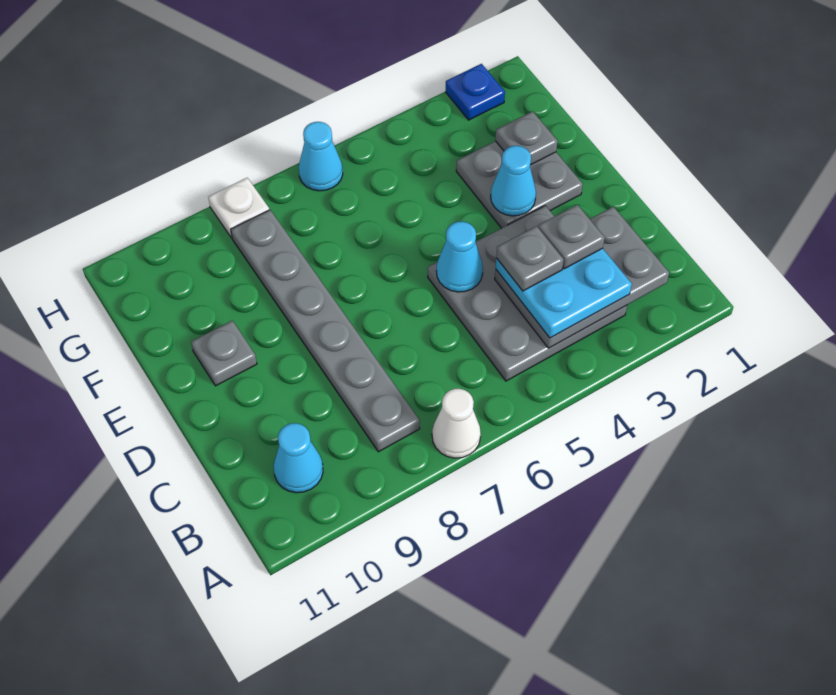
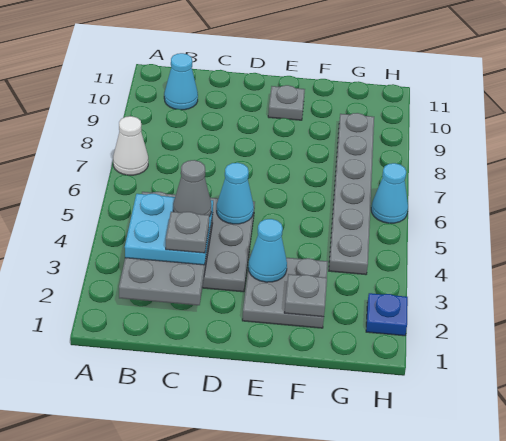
grey plate B8:G8 level 1 -> grey plate G4:G9 level 1
grey plate C4 level 4 -> grey cone C4 level 4
white plate H8 level 1 -> none

